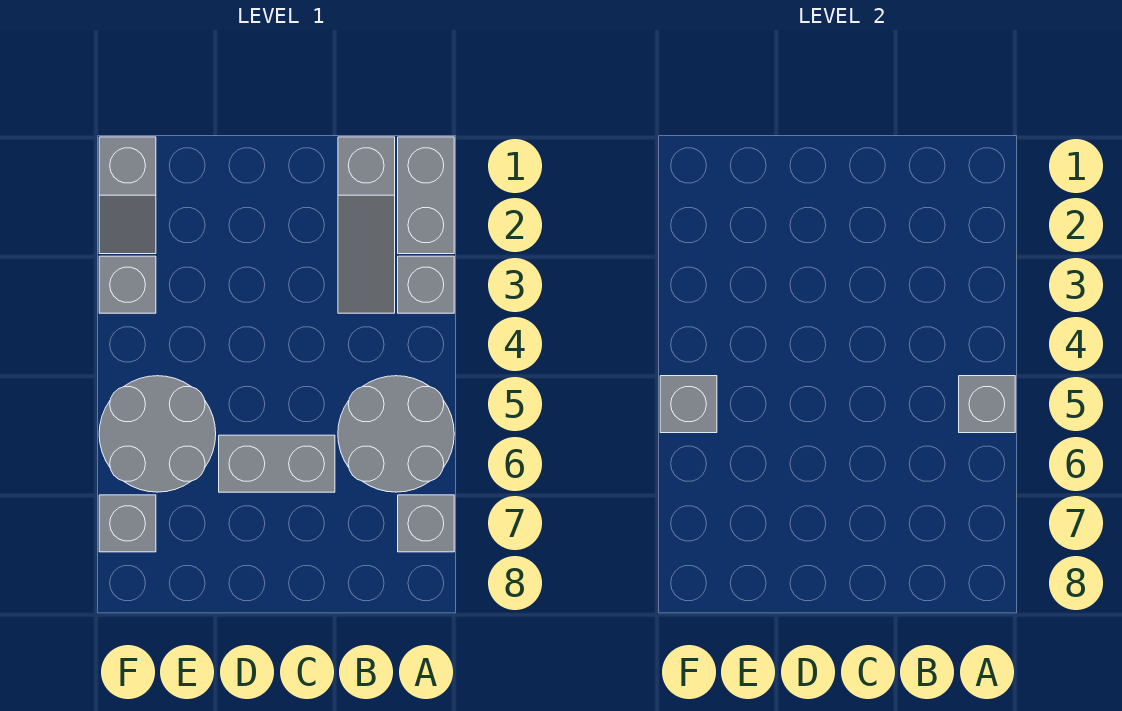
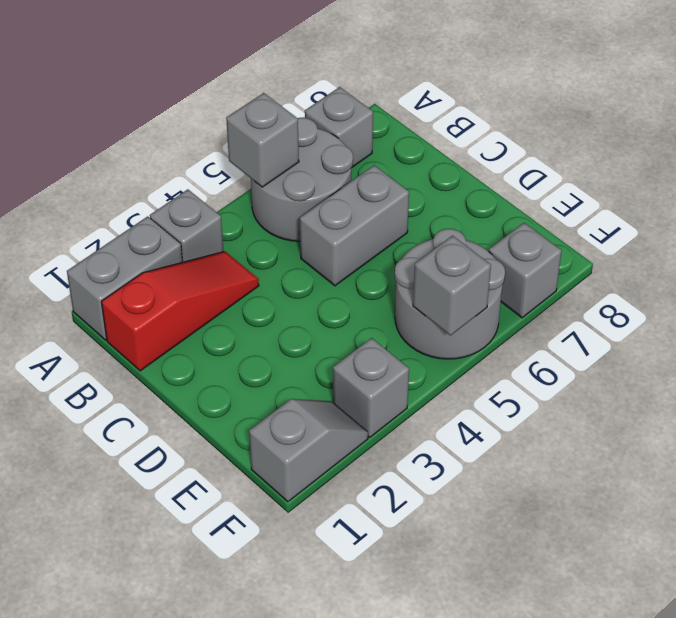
grey slope B1:B3 level 1 top 1 -> red slope B1:B3 level 1 top 1
grey brick C6:D6 level 1 -> grey brick C5:C6 level 1

